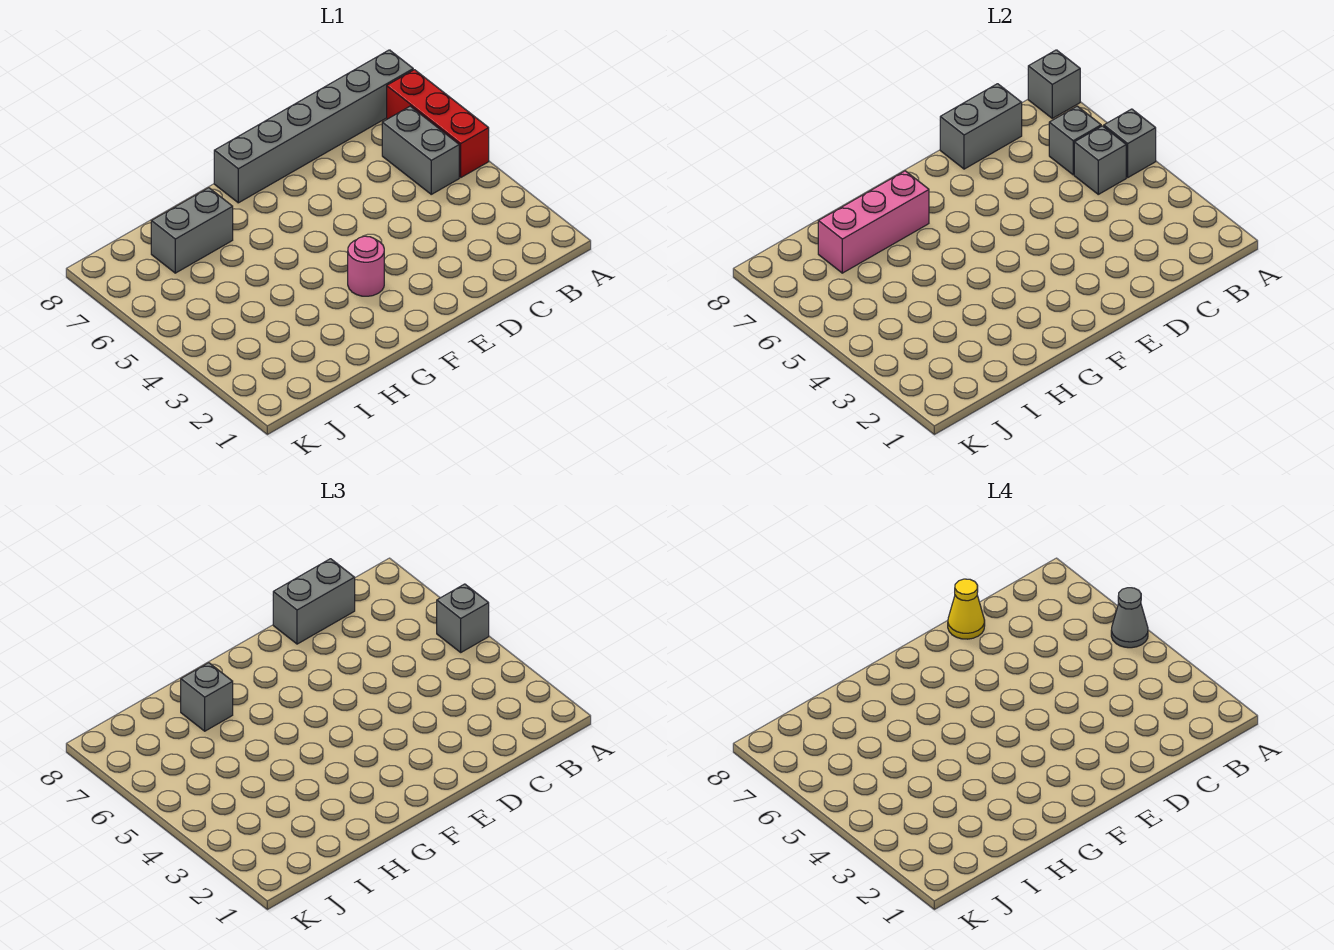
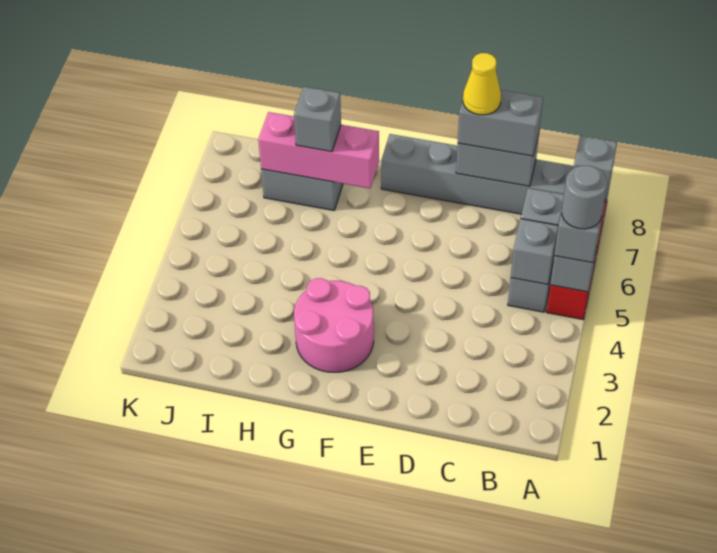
grey cone A5 level 4 -> grey round brick A5 level 4
pink round brick F3 level 1 -> pink round brick F2:G3 level 1

